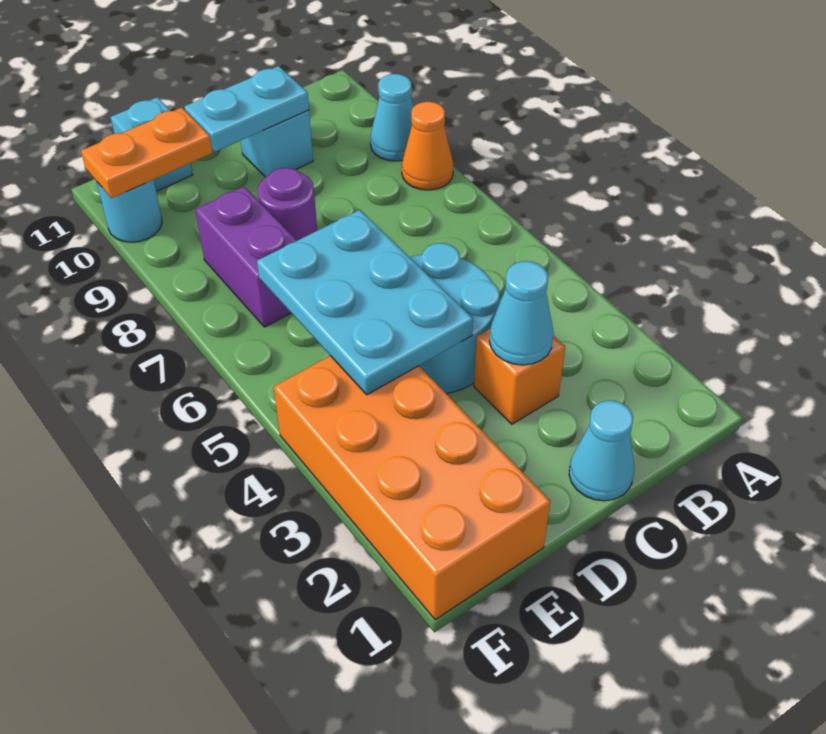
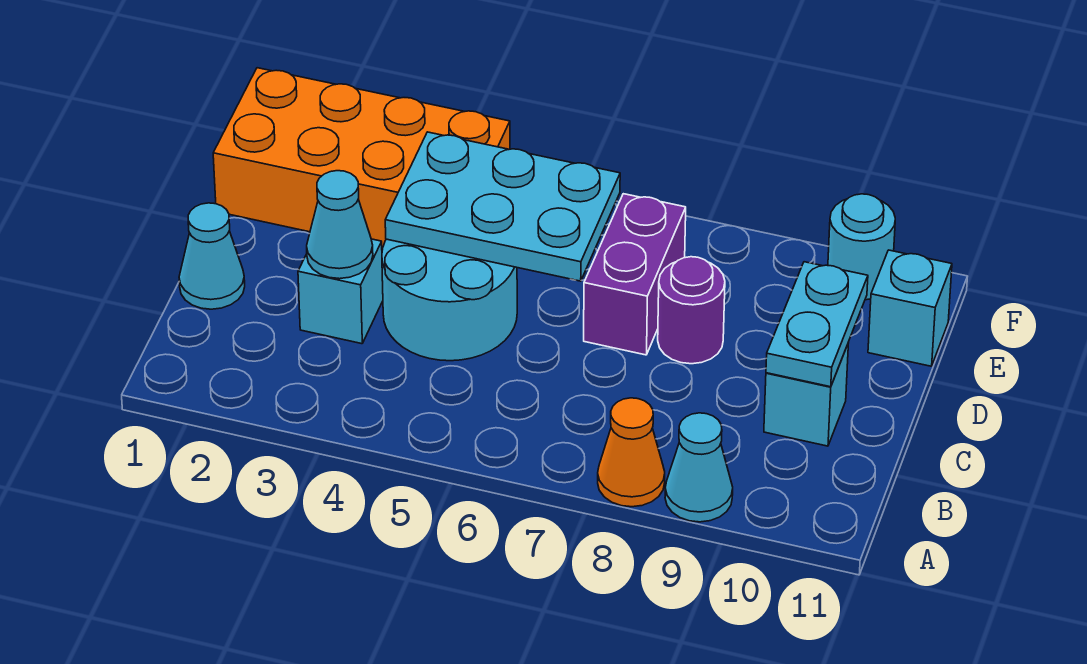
orange brick C3 level 1 -> cyan brick C3 level 1
purple brick E7:E8 level 1 -> purple brick D7:E7 level 1
orange plate E10:F10 level 2 -> none

